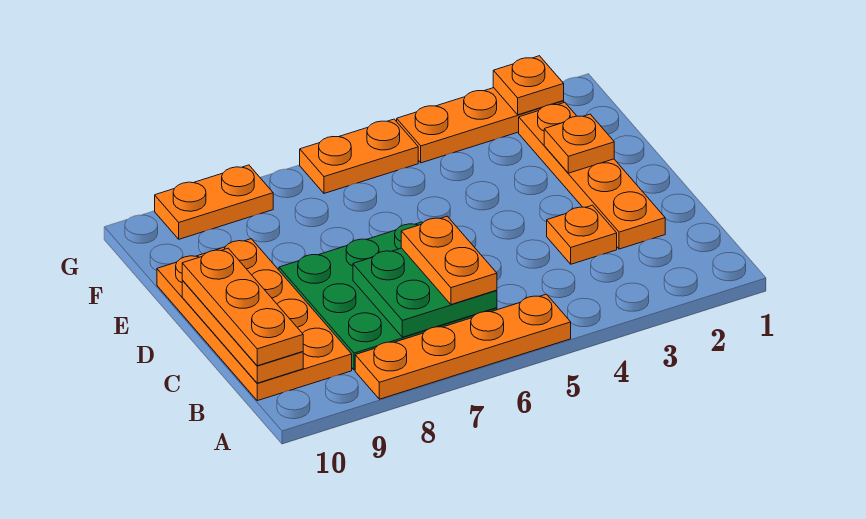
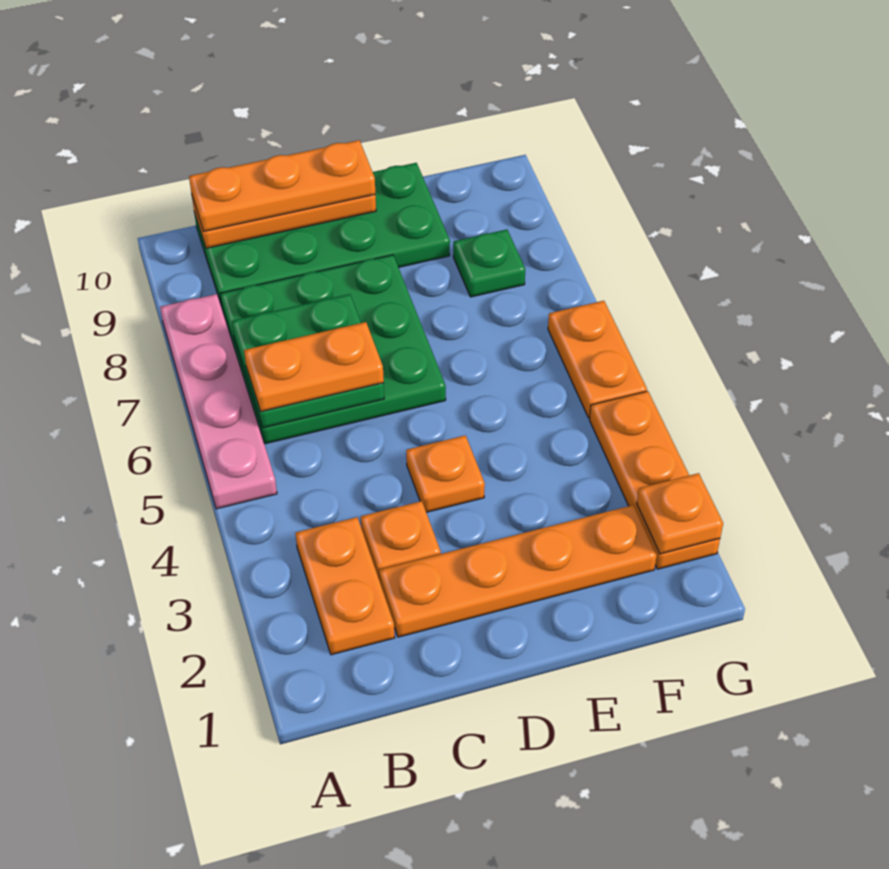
orange plate A5:A8 level 1 -> pink plate A5:A8 level 1
orange plate B9:E10 level 1 -> green plate B9:E10 level 1
orange plate E2 level 2 -> orange plate D4 level 1
none -> green plate F8 level 1
orange plate G8:G9 level 1 -> orange plate B2:B3 level 1

